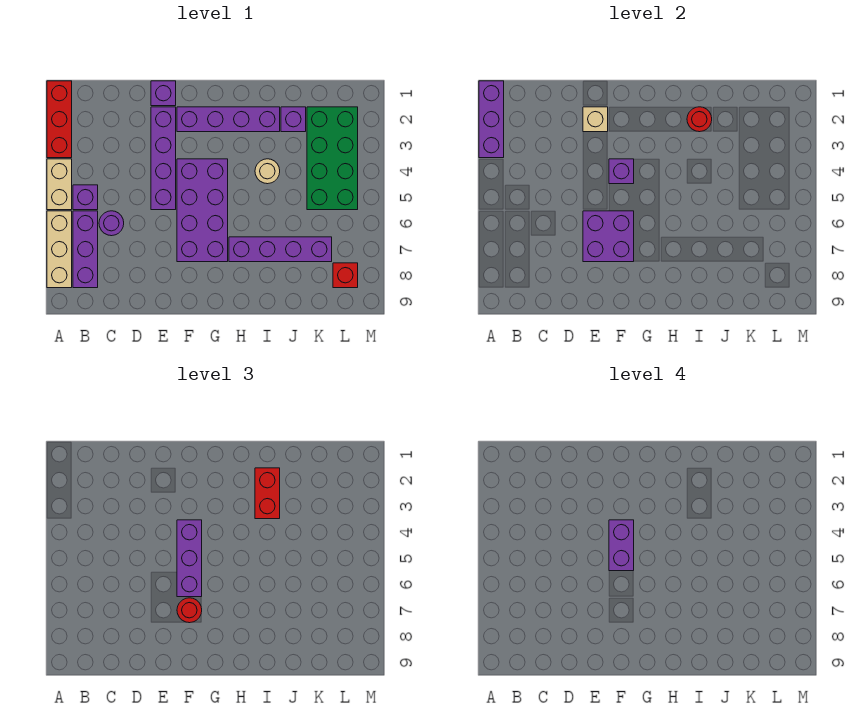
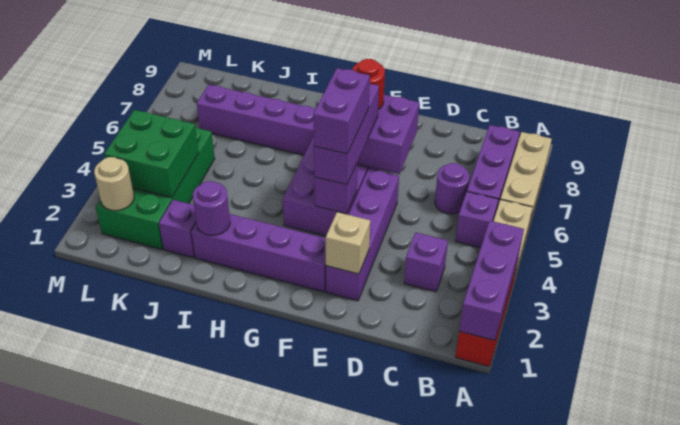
purple brick E1 level 1 -> purple brick C3 level 1
red round brick I2 level 2 -> purple round brick I2 level 2
red brick I2:I3 level 3 -> none
tan round brick I4 level 1 -> tan round brick L2 level 2
none -> green brick K3:L4 level 2
red brick L8 level 1 -> none

